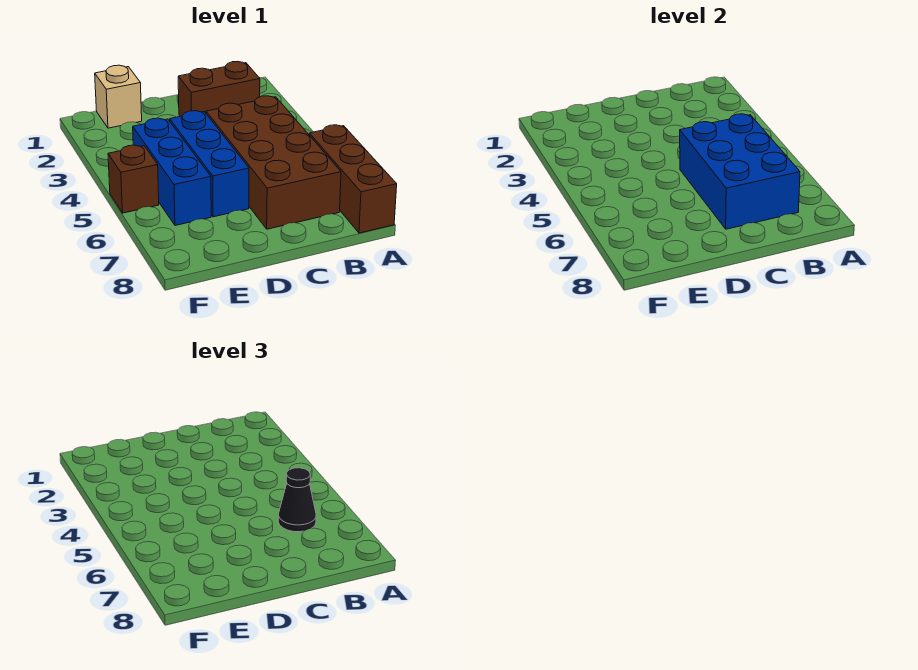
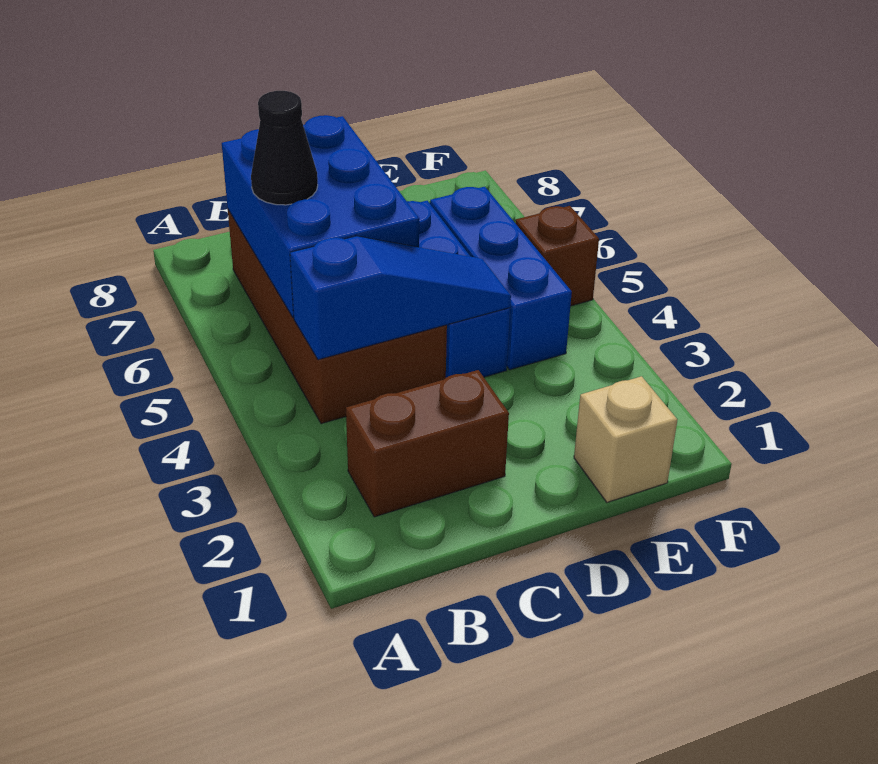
brown brick A6:A8 level 1 -> none
none -> blue slope B4:D4 level 2 top B

